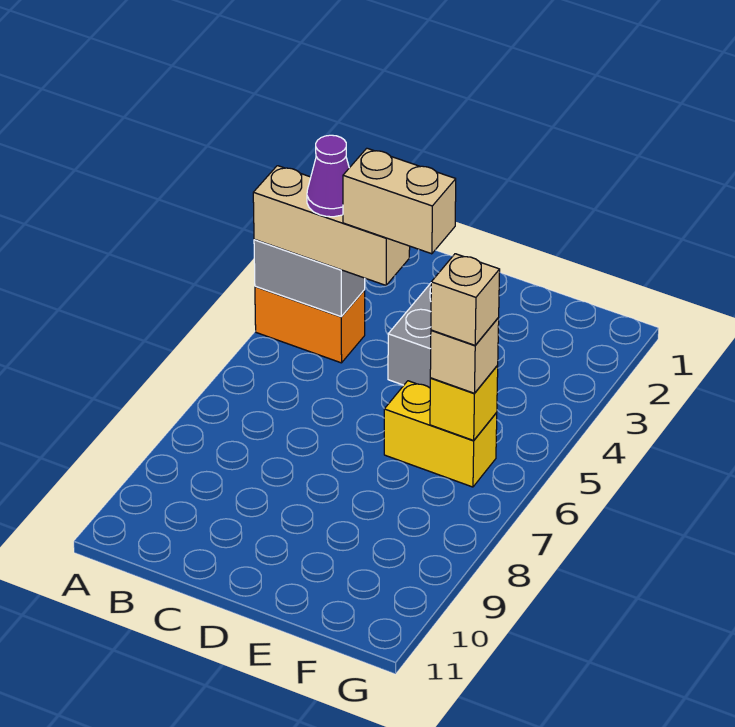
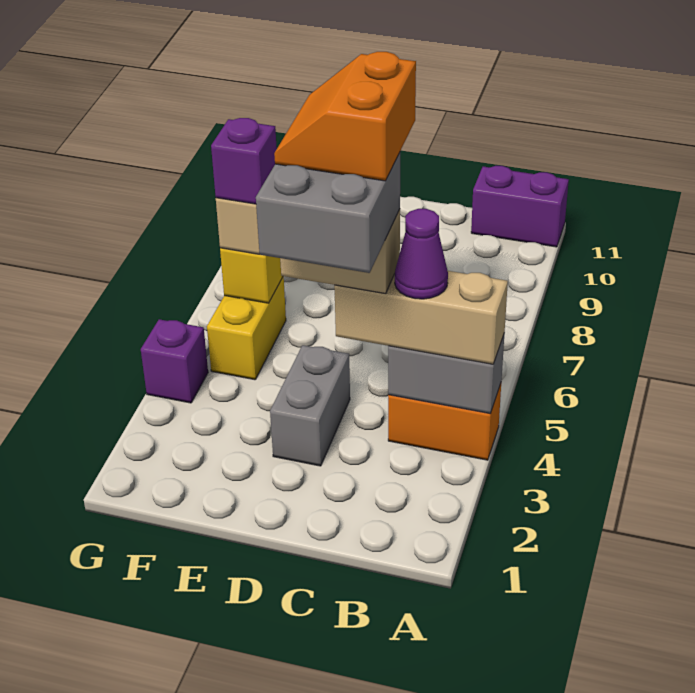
none -> purple brick A11:B11 level 1
none -> grey brick C3:D4 level 5
none -> orange slope C4:D5 level 6 top C
yellow brick E6:F6 level 1 -> yellow brick F5:F6 level 1
tan brick F6 level 4 -> purple brick F6 level 4
none -> purple brick G4 level 1

